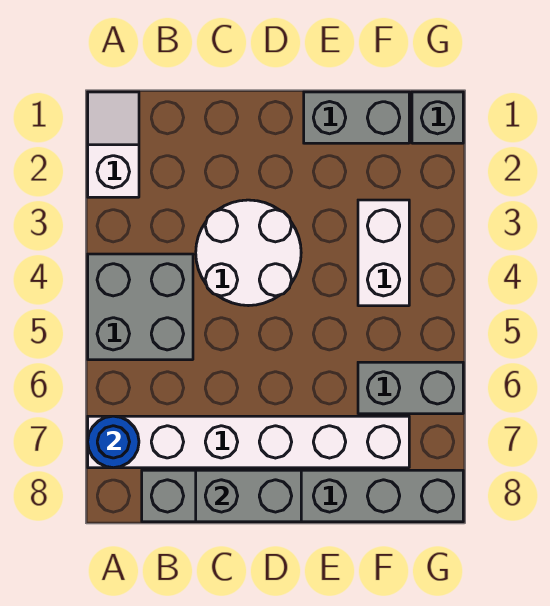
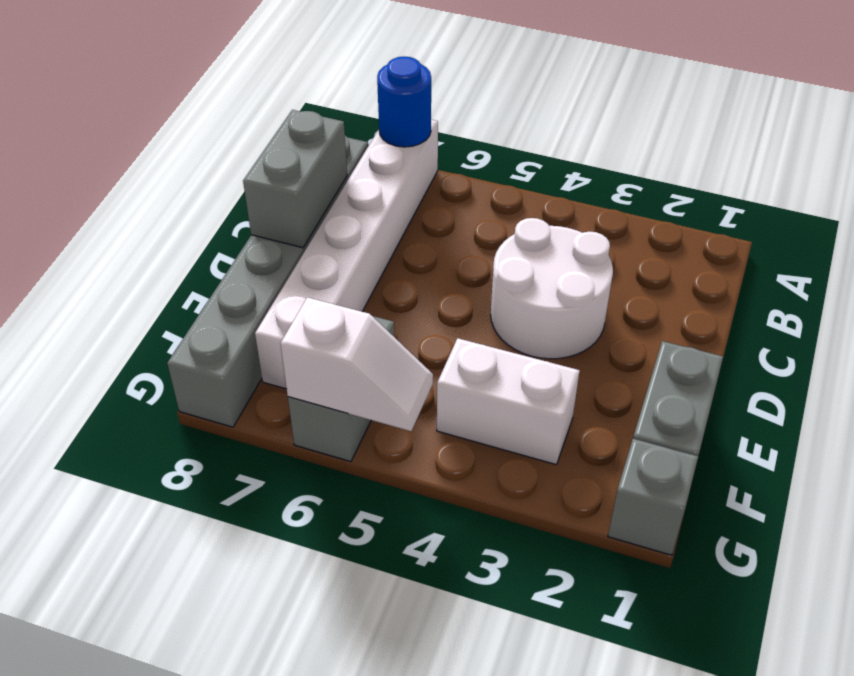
white slope A1:A2 level 1 top 2 -> white slope G5:G6 level 2 top 6
grey brick A4:B5 level 1 -> none

